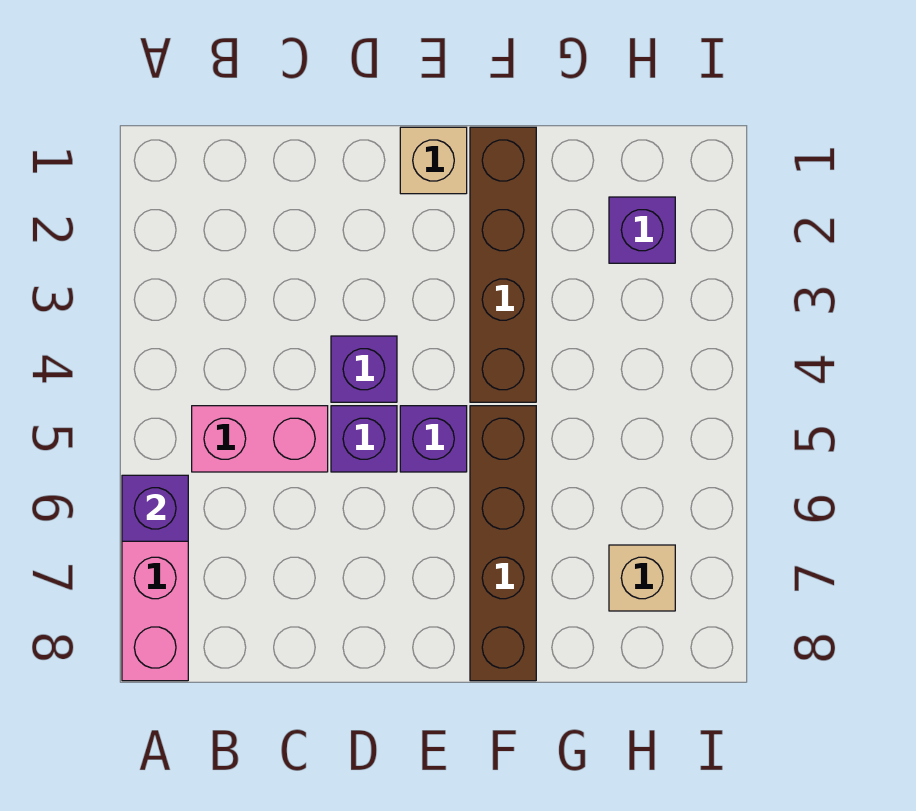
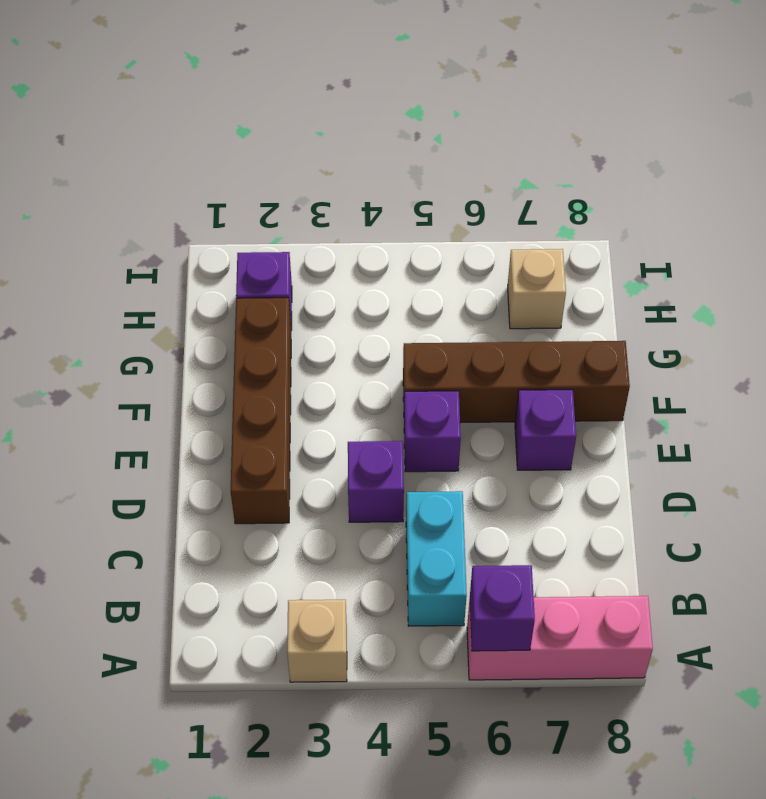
pink brick B5:C5 level 1 -> cyan brick B5:C5 level 1
purple brick D5 level 1 -> purple brick E7 level 1
tan brick E1 level 1 -> tan brick A3 level 1
brown brick F1:F4 level 1 -> brown brick D2:G2 level 1

